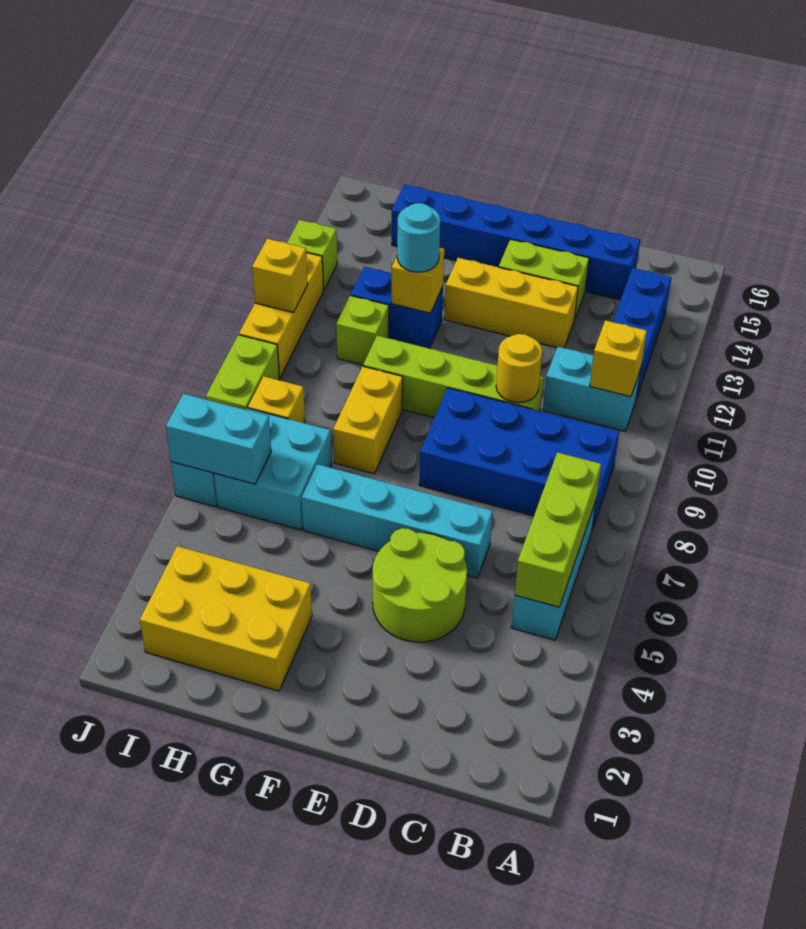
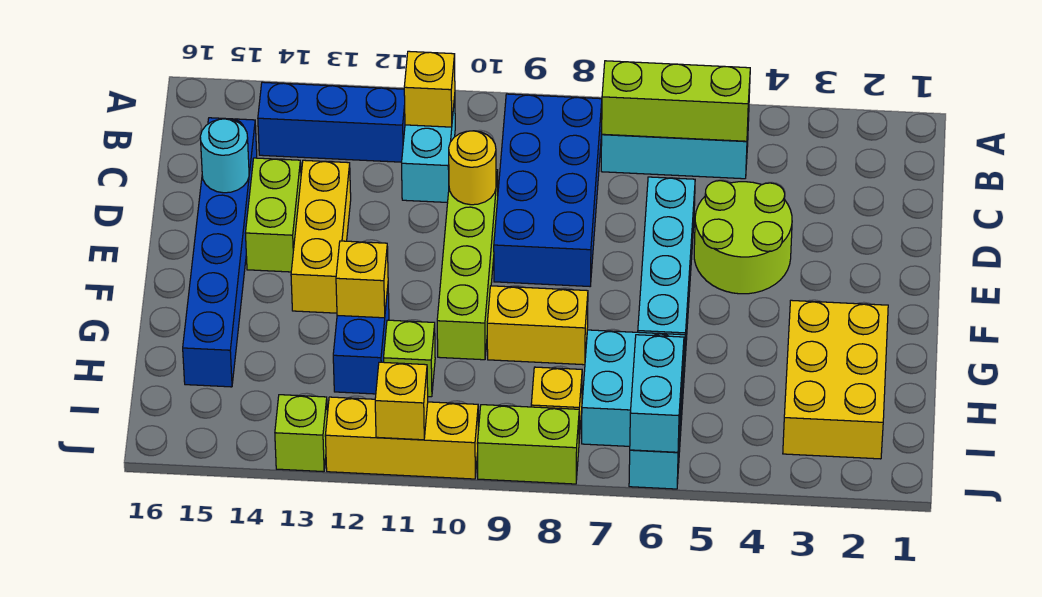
cyan round brick G12 level 3 -> cyan round brick D15 level 2

